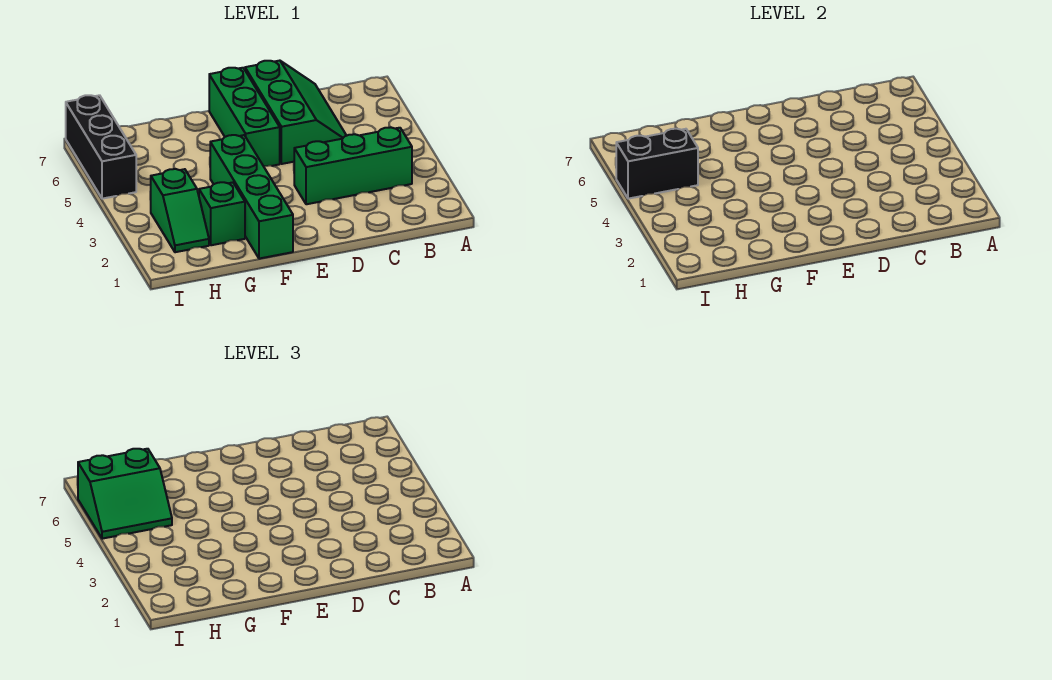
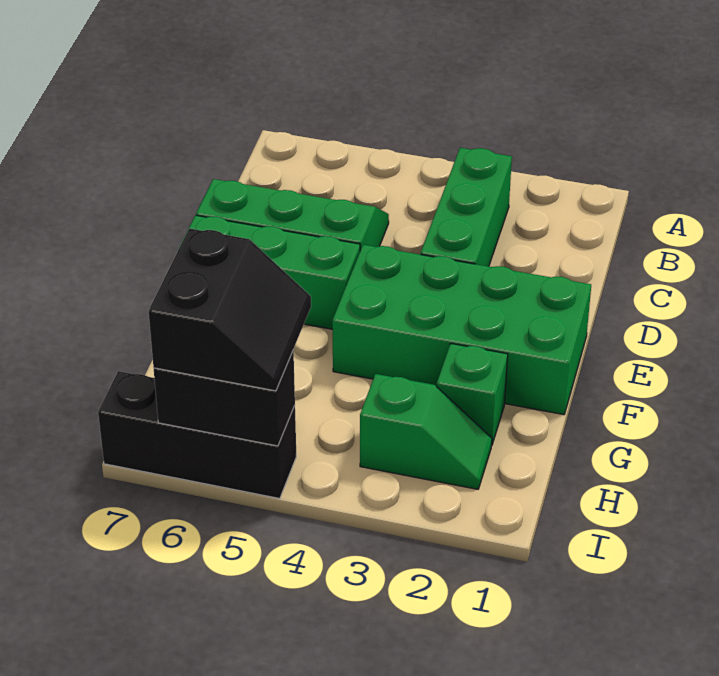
green brick F1:F4 level 1 -> green brick E1:F4 level 1
black brick H5:I5 level 2 -> black brick I5:I6 level 2
green slope H5:I6 level 3 top 6 -> black slope H5:I6 level 3 top 6

